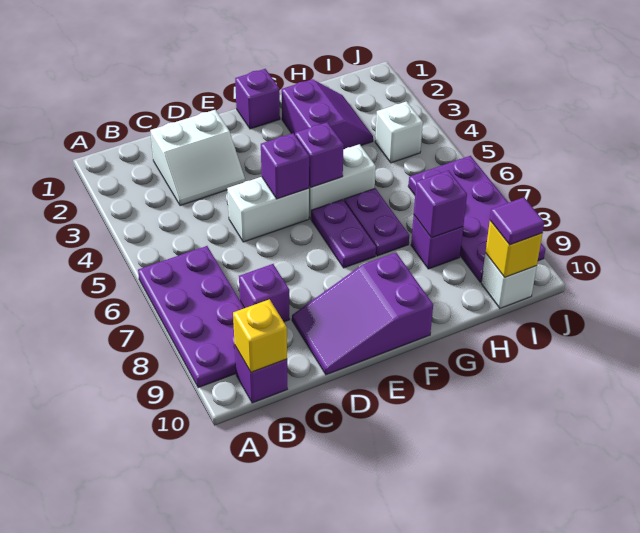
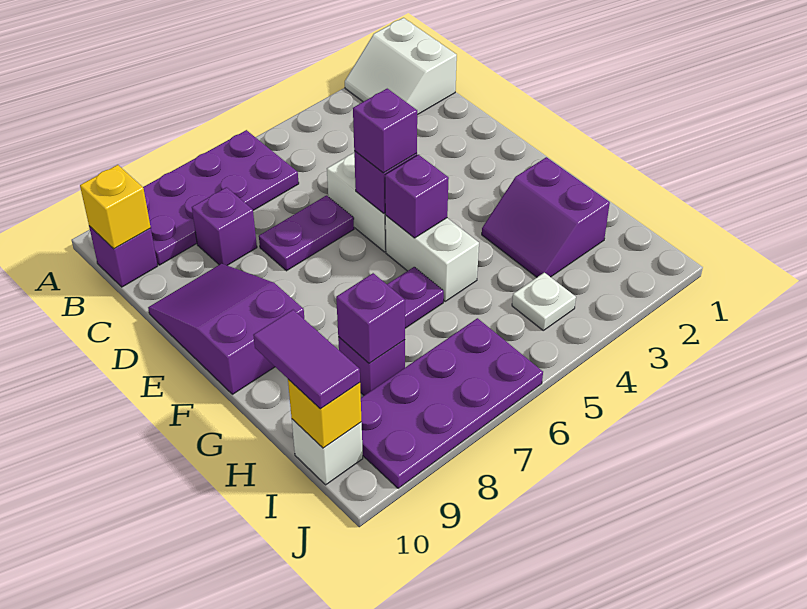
white slope C2:D3 level 1 top 2 -> white slope A1:B2 level 1 top 1
purple brick F1 level 1 -> purple brick E5 level 3
purple plate F6:F7 level 1 -> purple plate D6:D7 level 1
purple slope G2:H3 level 1 top G -> purple slope G2:H3 level 1 top 2
white brick I4 level 1 -> white plate I4 level 1
purple tile I10 level 3 -> purple tile H10:I10 level 3

